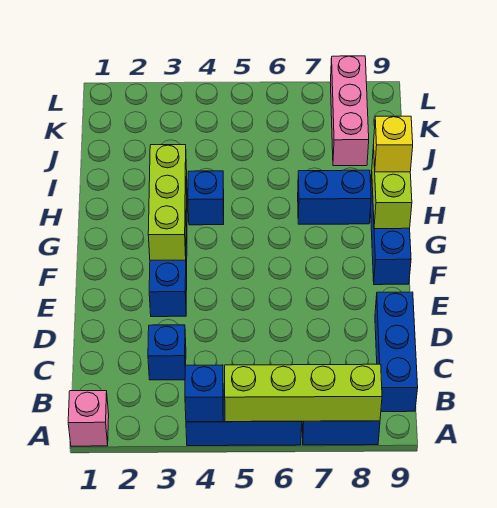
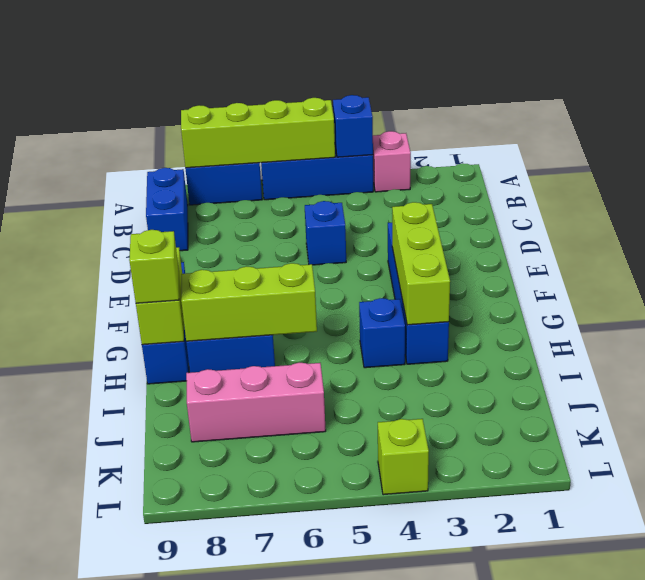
pink brick A1 level 1 -> pink brick A3 level 1
blue brick B9:D9 level 1 -> blue brick B9:C9 level 1
blue brick C3 level 1 -> blue brick D5 level 1
none -> lime brick H6:H8 level 2
yellow brick H9 level 3 -> lime brick H9 level 3
pink brick J8:L8 level 1 -> pink brick J6:J8 level 1
none -> lime brick L4 level 1

